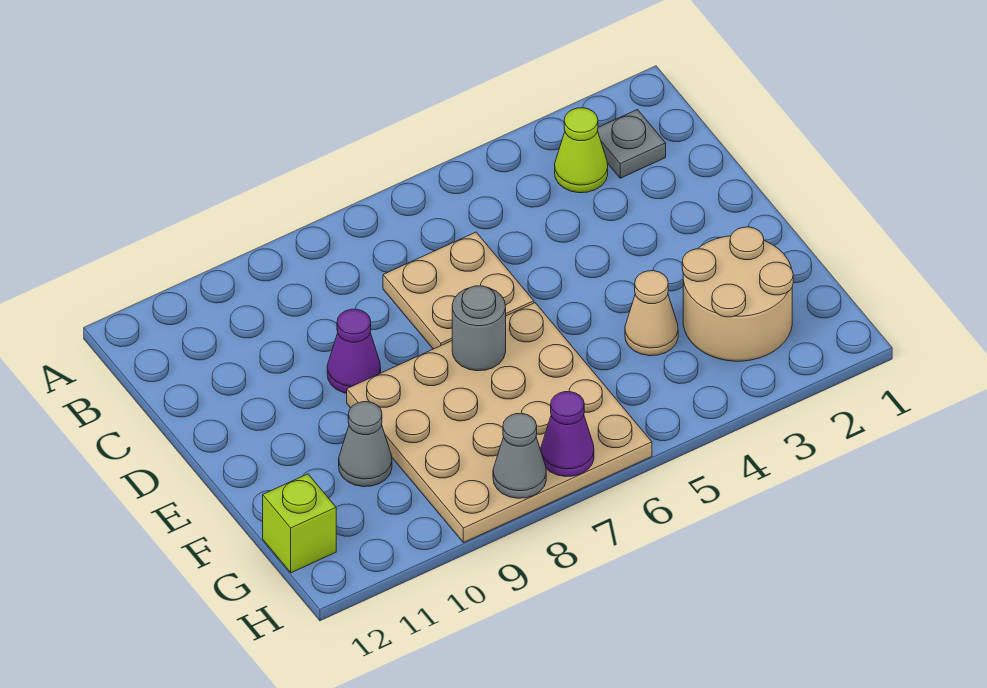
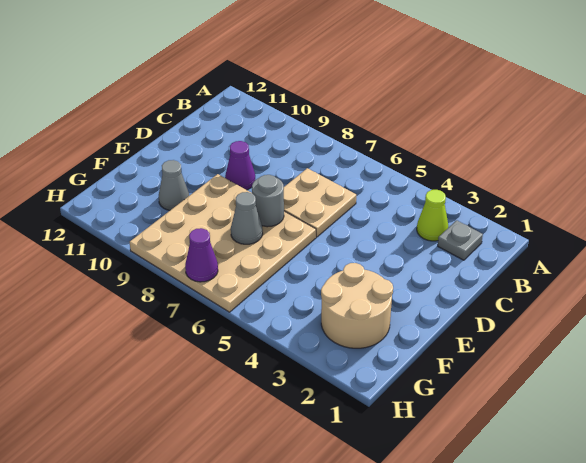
tan cone F4 level 1 -> none
lime brick G12 level 1 -> none
grey cone H8 level 2 -> grey cone F7 level 2

